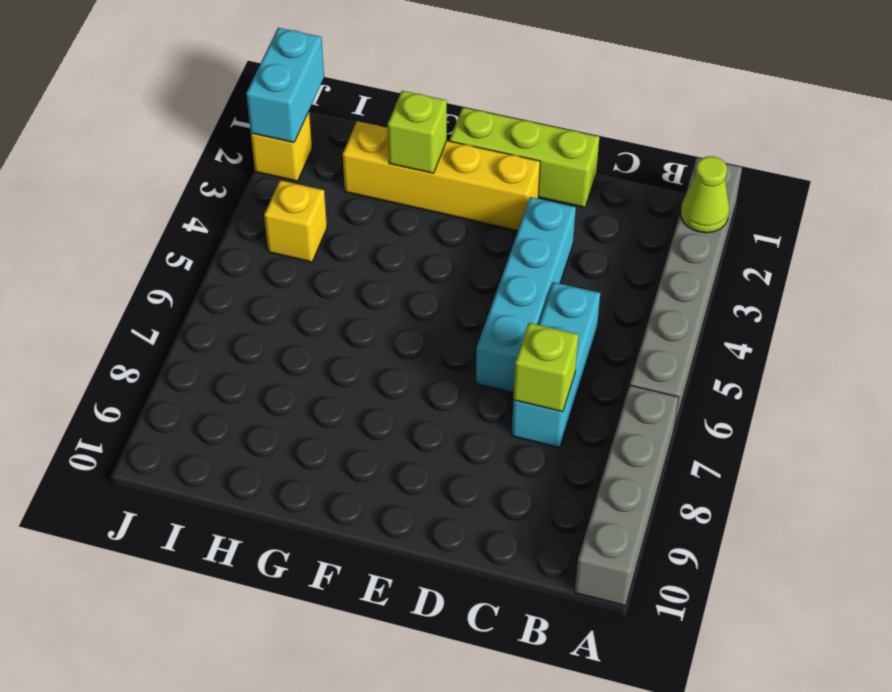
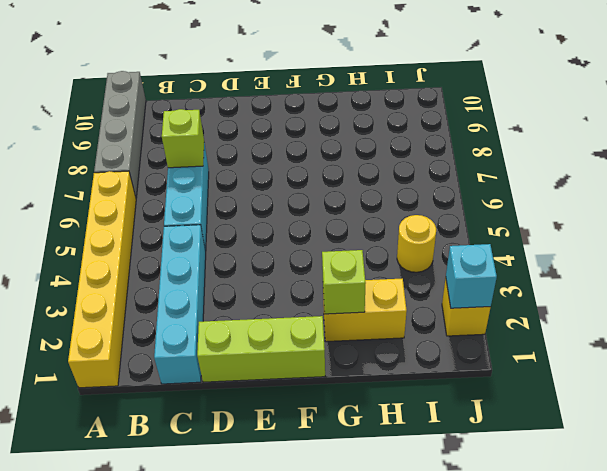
grey brick A1:A6 level 1 -> yellow brick A1:A6 level 1
lime cone A2 level 2 -> none
cyan brick D3:D6 level 1 -> cyan brick C1:C4 level 1
yellow brick E2:H2 level 1 -> yellow brick G2:H2 level 1
yellow brick I4 level 1 -> yellow round brick I4 level 1
cyan brick J1:J2 level 2 -> cyan brick J2 level 2

